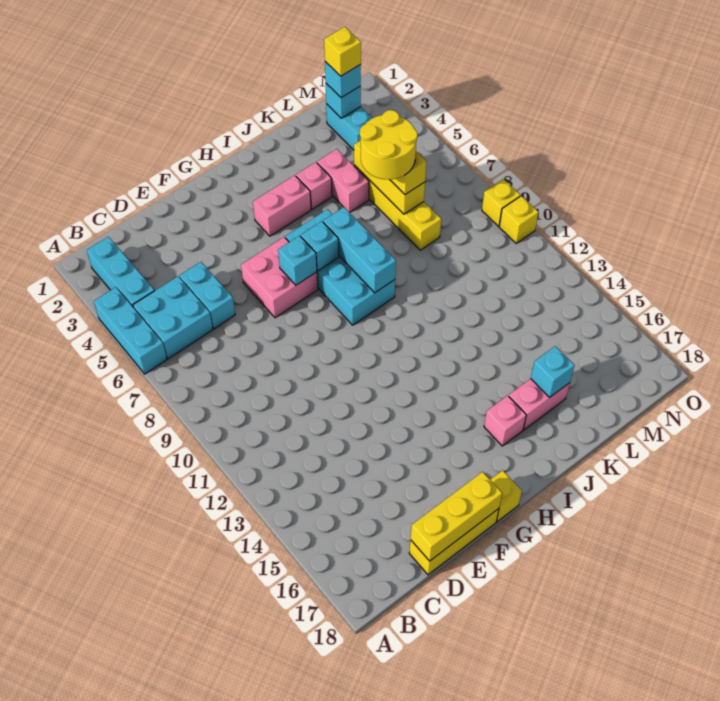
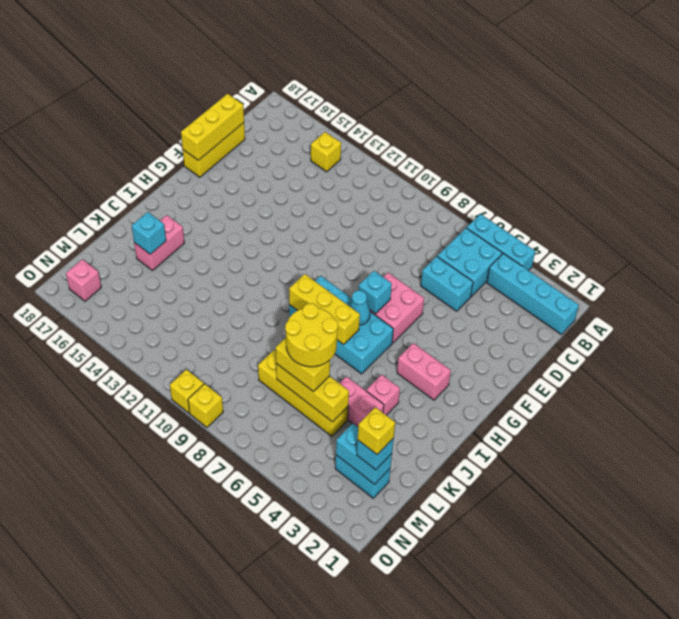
cyan brick B2:B4 level 1 -> cyan brick B1:B4 level 1
yellow brick G18 level 1 -> yellow brick B14 level 1
pink brick H4:I4 level 1 -> pink brick H3:H4 level 1
cyan brick H7 level 2 -> cyan cone H7 level 2
cyan brick I7:I9 level 2 -> yellow brick I7:I9 level 2
pink brick I16 level 1 -> pink brick N17 level 1
cyan brick M2 level 2 -> cyan brick M2:M3 level 2

